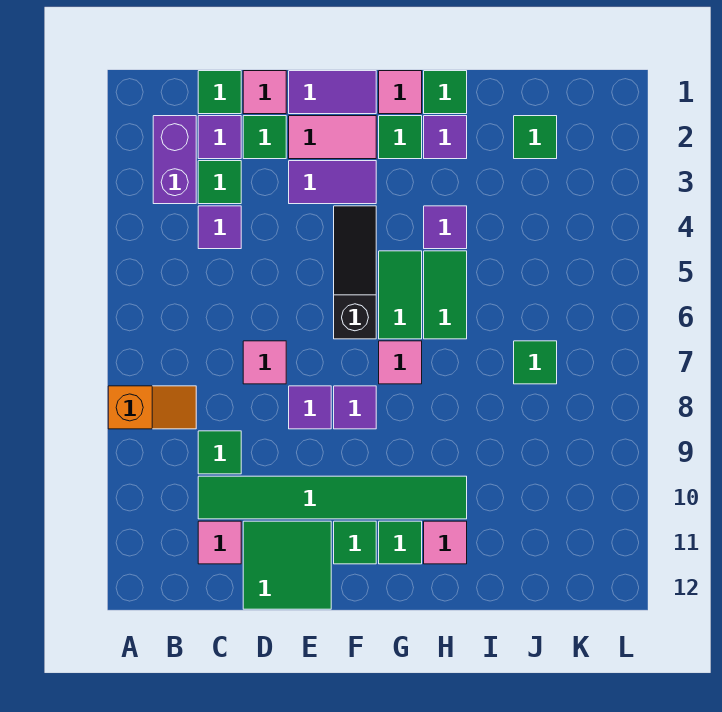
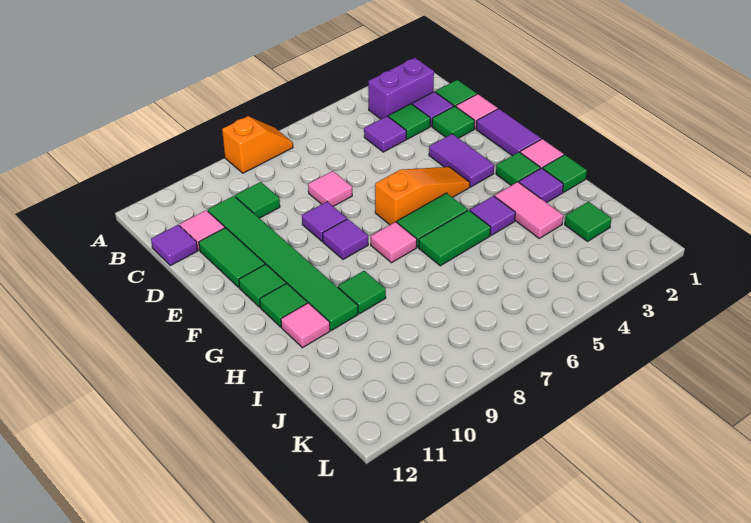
orange slope A8:B8 level 1 top A -> orange slope A7:A8 level 1 top 8
none -> purple tile C12 level 1
green tile D11:E12 level 1 -> green tile D11:E11 level 1
pink tile E2:F2 level 1 -> pink tile H3:I3 level 1
black slope F4:F6 level 1 top 6 -> orange slope F4:F6 level 1 top 6
green tile J7 level 1 -> green tile H9 level 1

